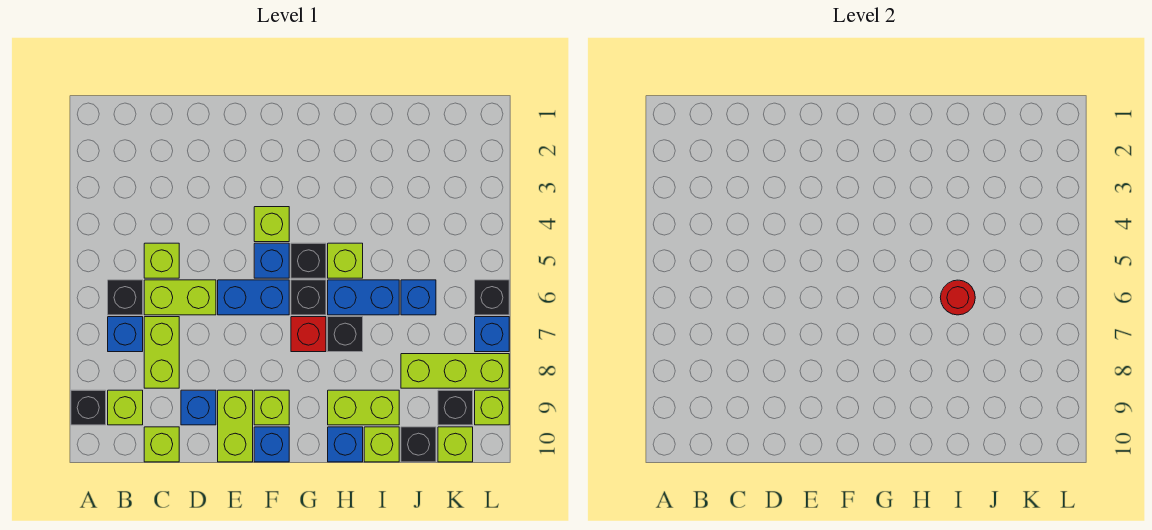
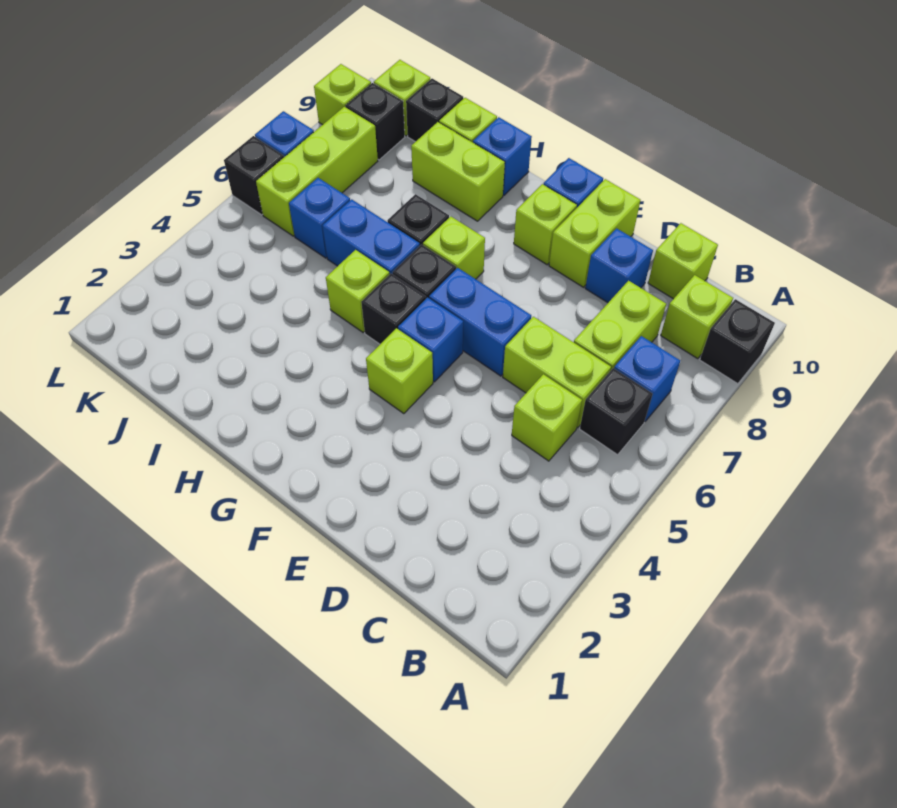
red brick G7 level 1 -> lime brick G7 level 1
red round brick I6 level 2 -> none
lime brick J8:L8 level 1 -> lime brick K6:K8 level 1

